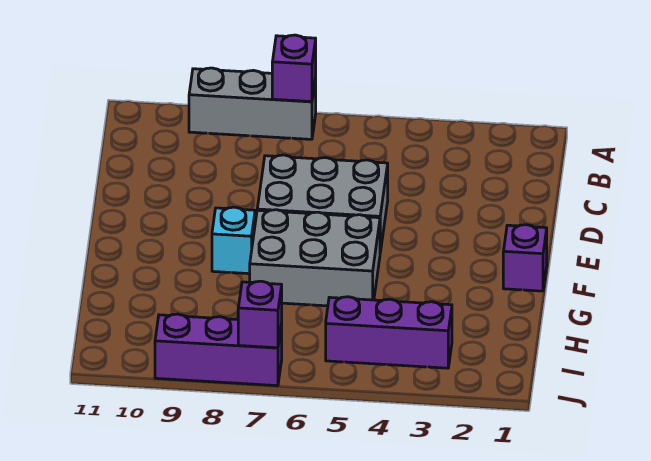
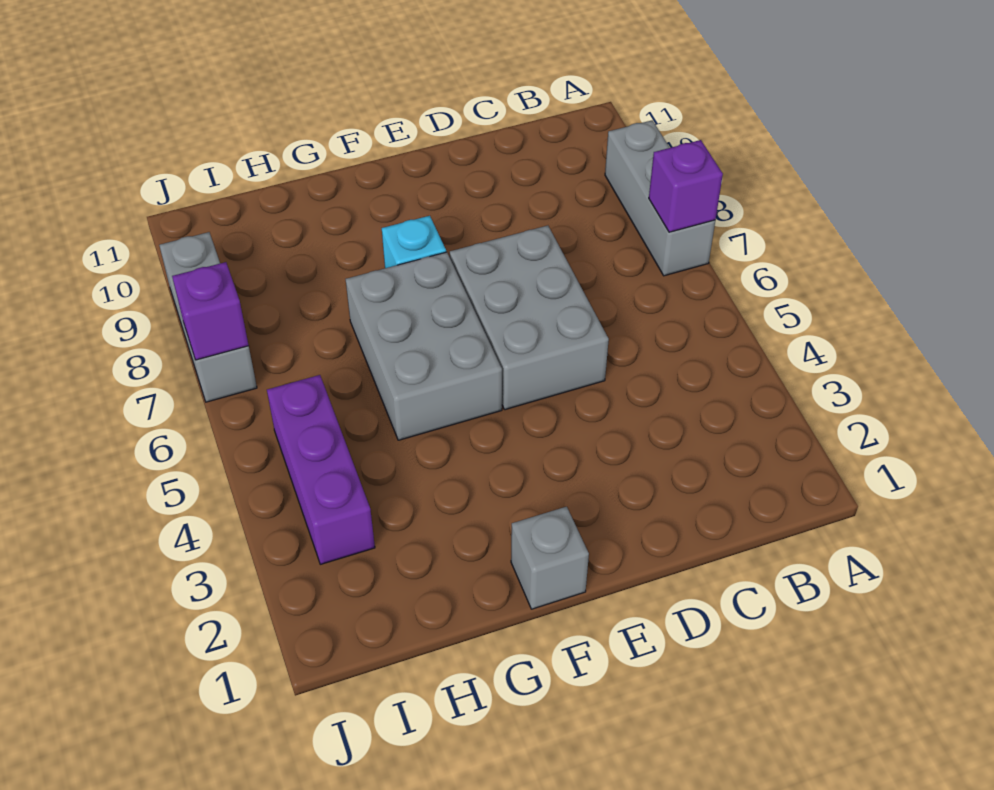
purple brick F1 level 1 -> grey brick F1 level 1
purple brick J7:J9 level 1 -> grey brick J7:J9 level 1

